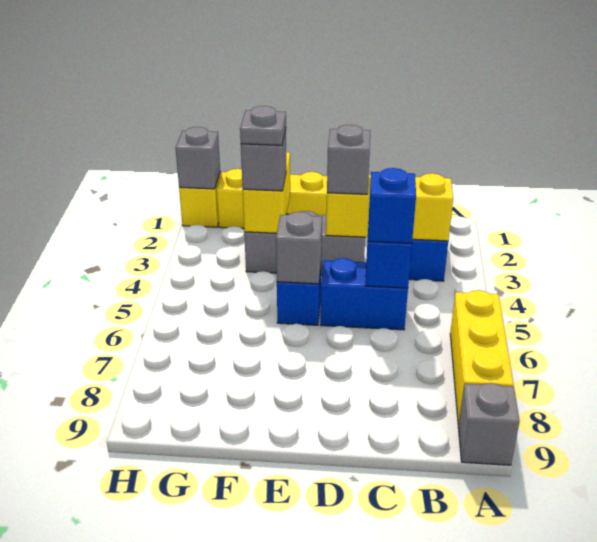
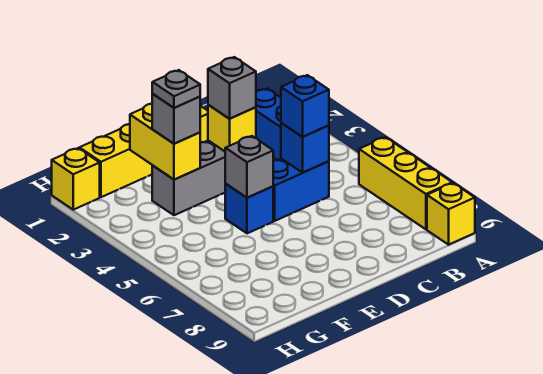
grey brick A9 level 1 -> yellow brick A9 level 1
yellow brick B3:D3 level 2 -> yellow brick D3 level 2
grey brick H1 level 2 -> none

